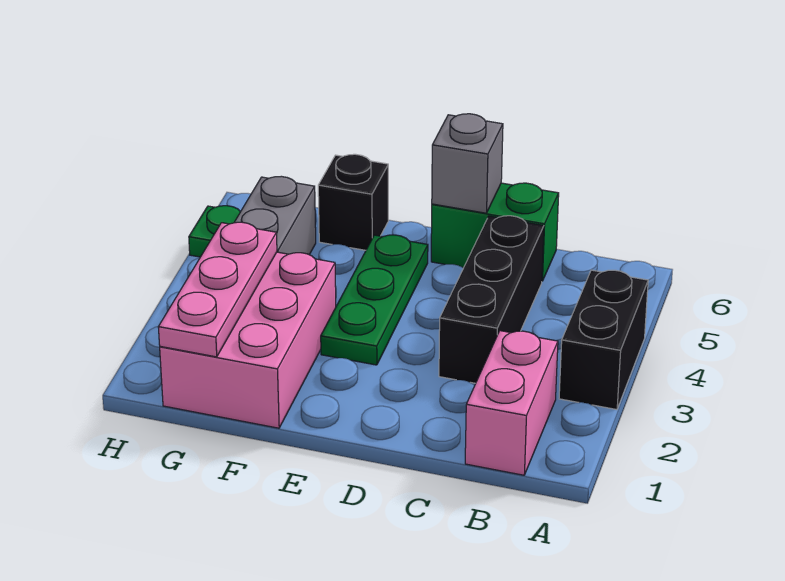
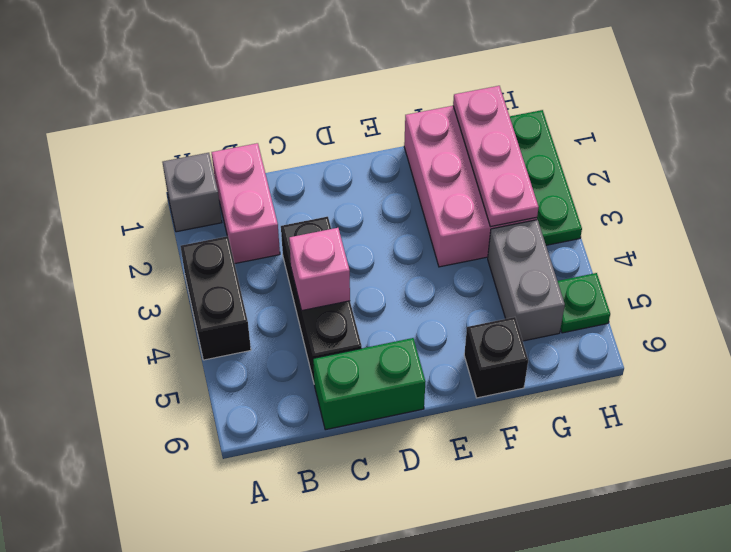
none -> pink brick C4 level 2
grey brick D6 level 2 -> grey brick A1 level 1
green plate E3:E5 level 1 -> green plate H1:H3 level 1

